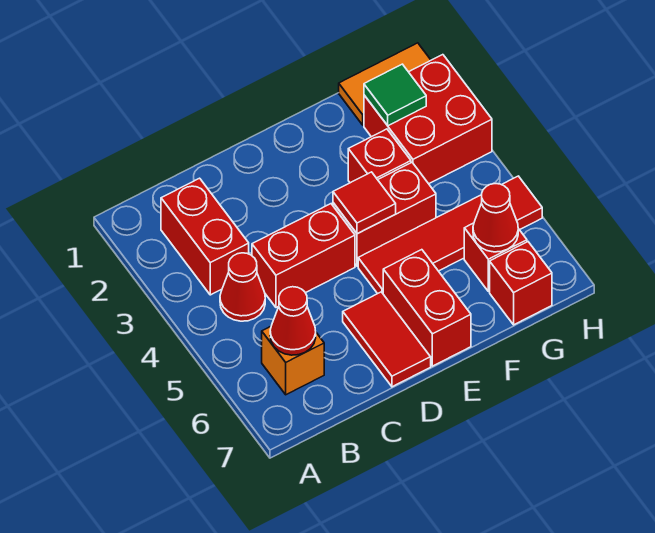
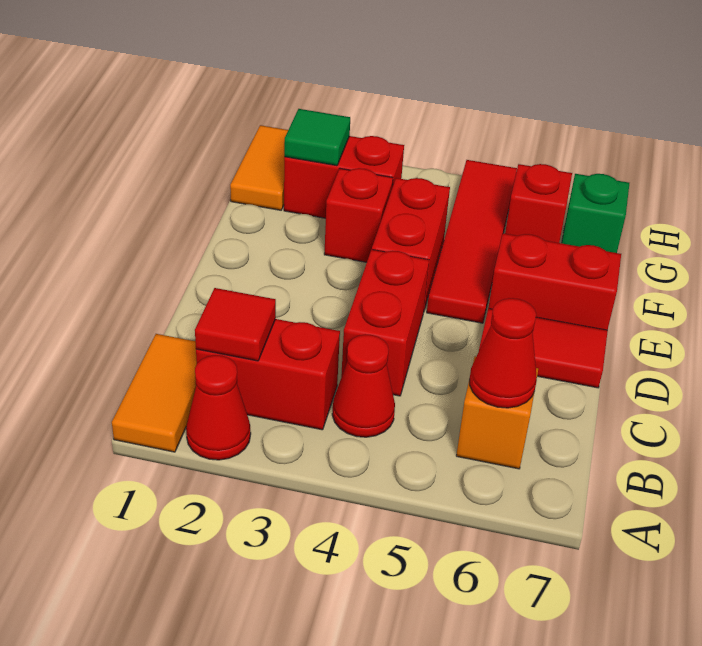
none -> orange tile A1:B1 level 1
red tile E4 level 2 -> red tile B2 level 2
red brick G2:H3 level 1 -> red brick G2:G3 level 1
red cone G6 level 2 -> red cone A2 level 1
red brick G7 level 1 -> green brick G7 level 1

